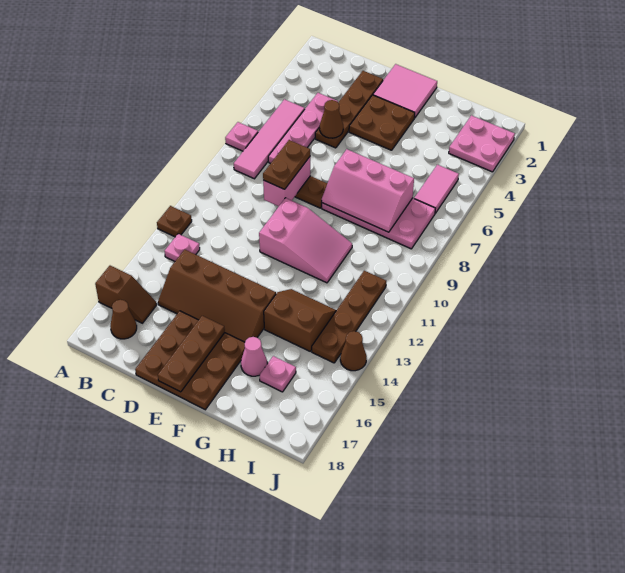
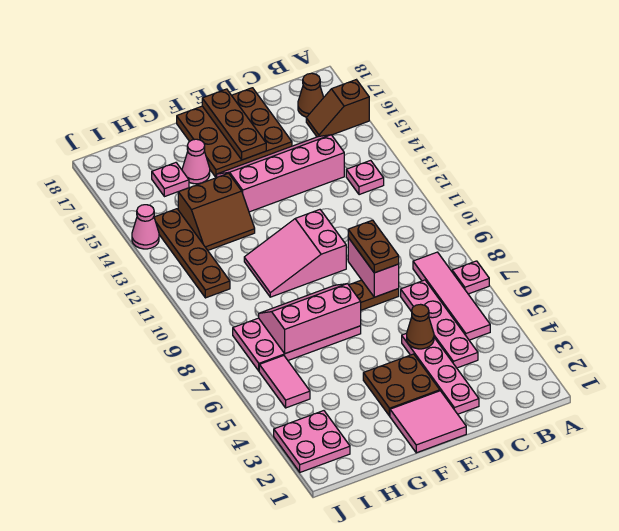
brown plate A12 level 1 -> none
brown slope C14:F15 level 1 top 14 -> pink slope C14:F15 level 1 top 14
brown plate D2:D5 level 1 -> pink plate D2:D5 level 1
brown cone J14 level 1 -> pink cone J14 level 1

